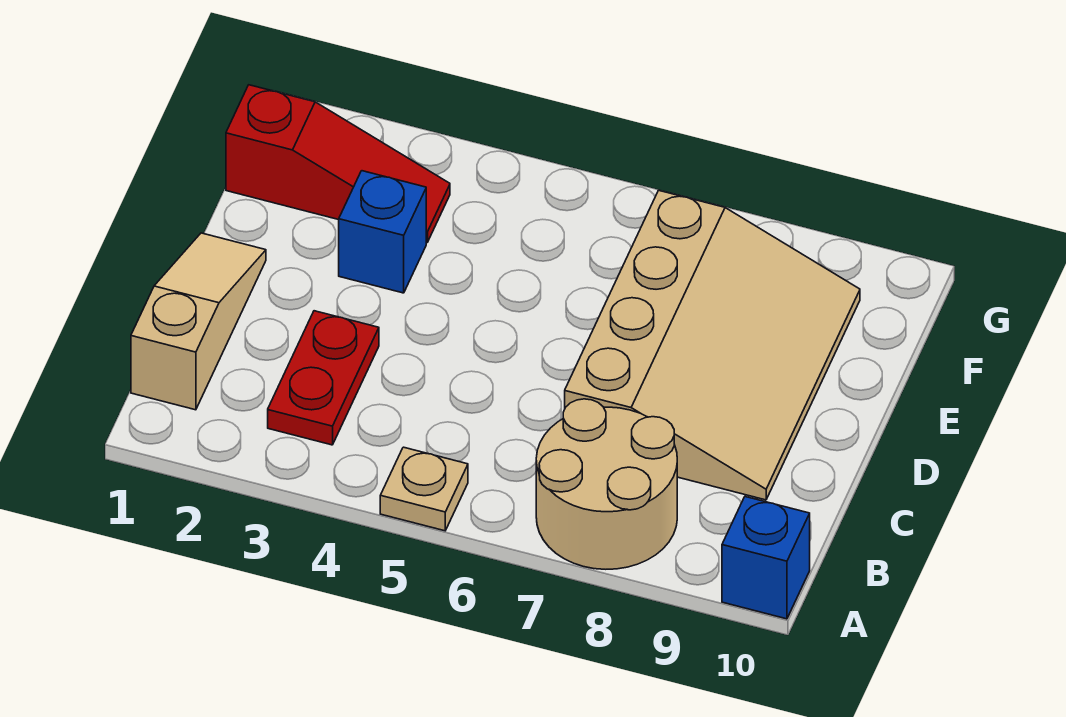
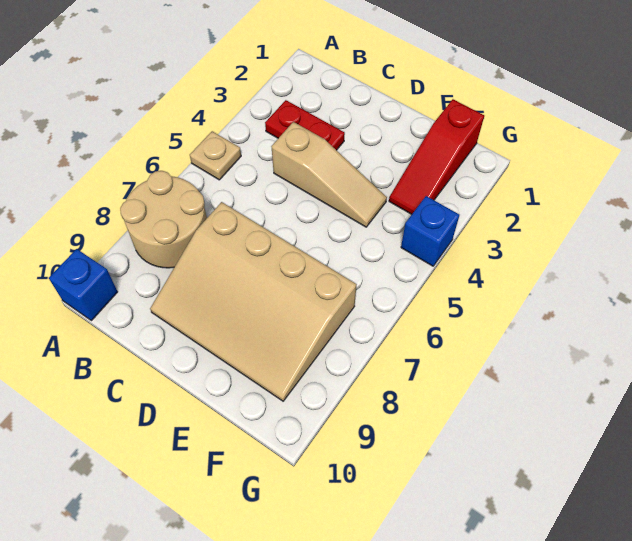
tan slope B1:D1 level 1 top B -> tan slope C4:E4 level 1 top C
blue brick E3 level 1 -> blue brick G4 level 1

